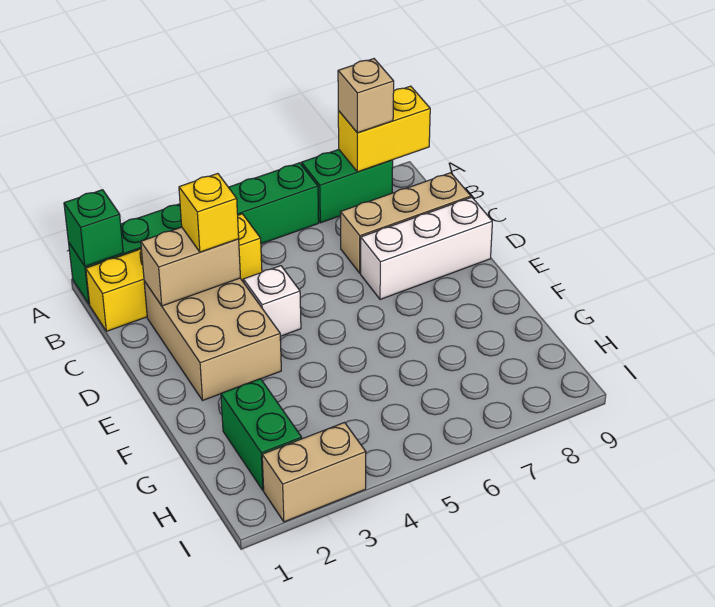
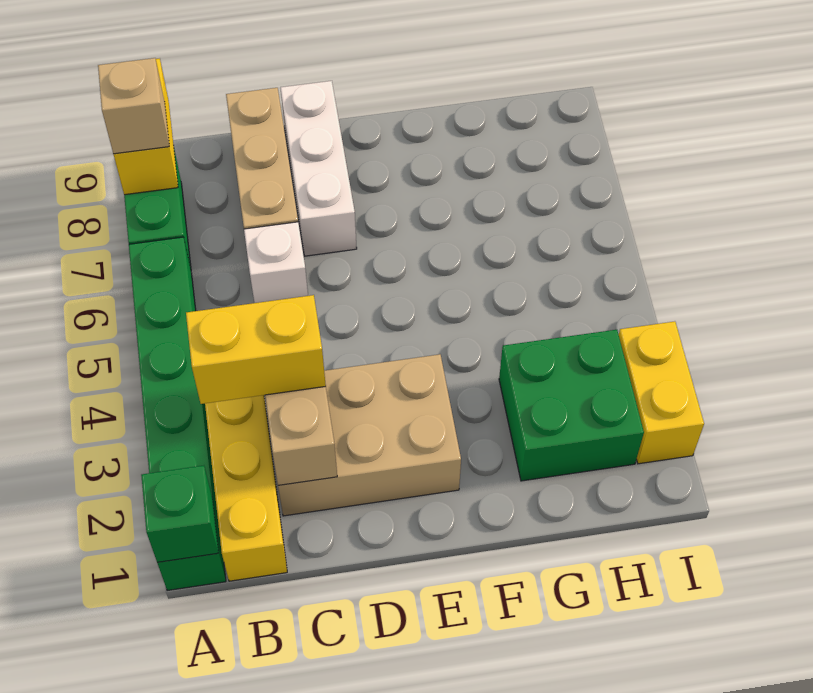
yellow brick C3 level 3 -> yellow brick B3:C3 level 3
white brick D4 level 1 -> white brick C6 level 1
green brick G2:H2 level 1 -> green brick G2:H3 level 1
tan brick I2:I3 level 1 -> yellow brick I2:I3 level 1

